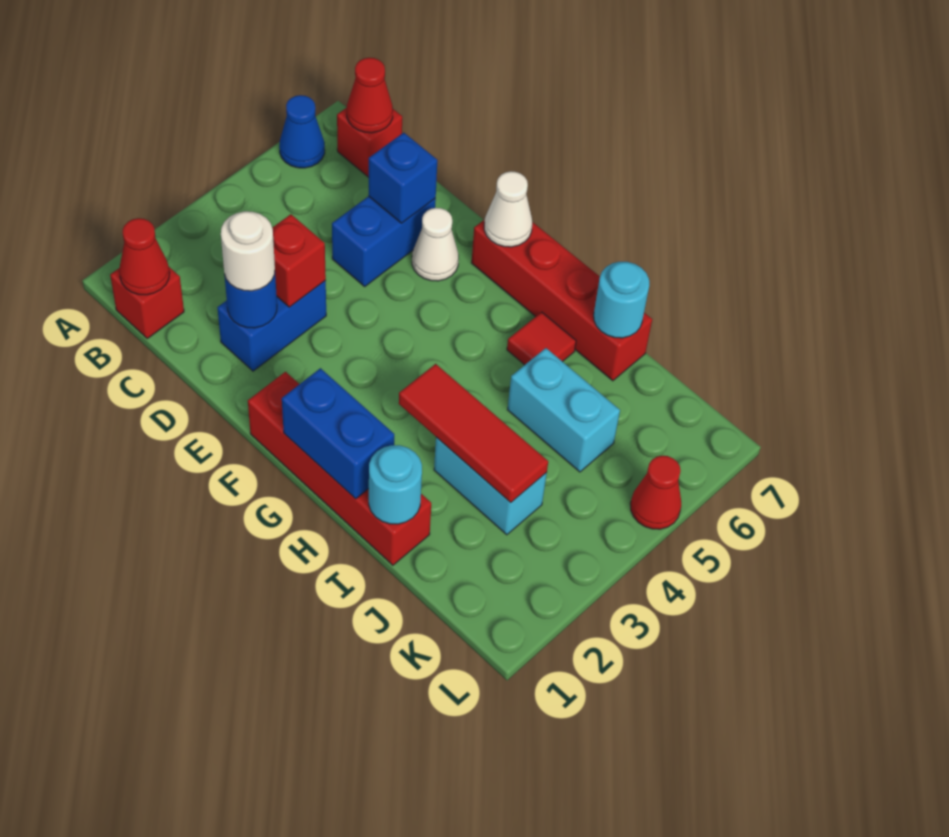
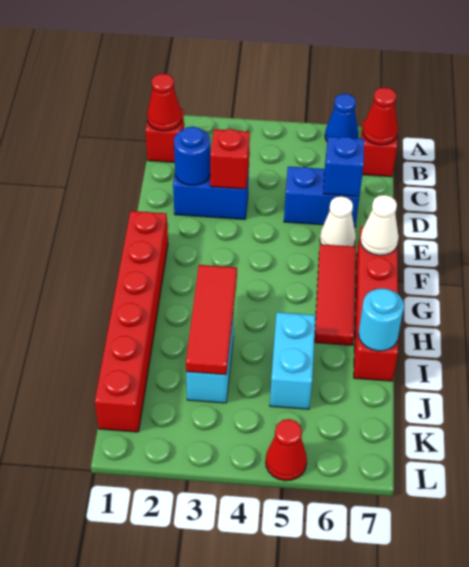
white round brick D2 level 3 -> none
red brick F1:I1 level 1 -> red brick F1:K1 level 1
blue brick G1:H1 level 2 -> none
red tile H6 level 1 -> red tile F6:H6 level 1
cyan round brick I1 level 2 -> none

